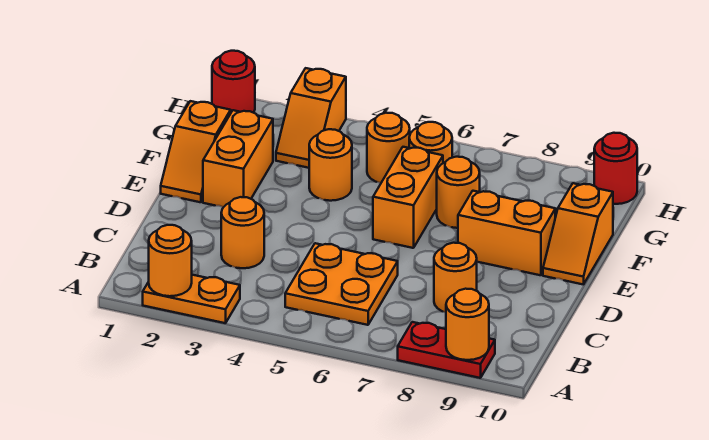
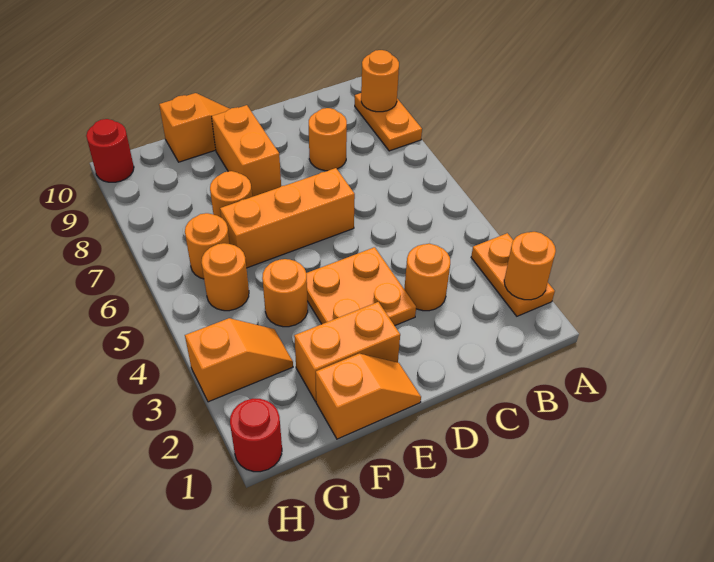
red plate A8:A9 level 1 -> orange plate A8:A9 level 1
orange plate B5:C6 level 1 -> orange plate D3:E4 level 1
orange brick E6:F6 level 1 -> orange brick D6:F6 level 1

